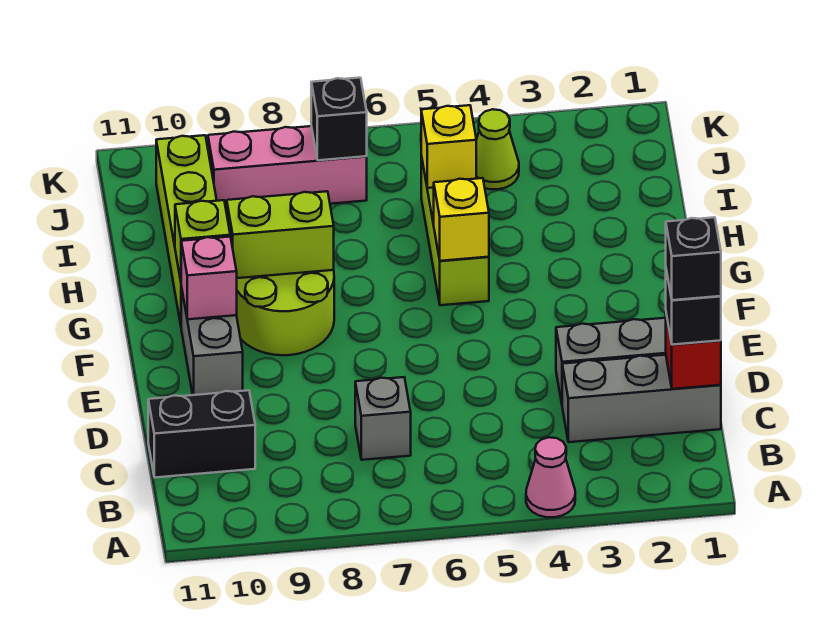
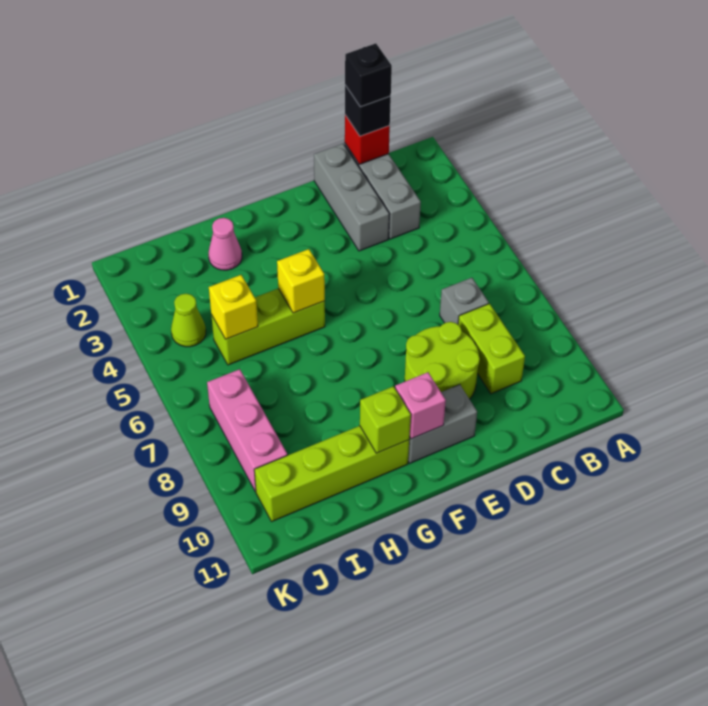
pink cone A4 level 1 -> pink cone H2 level 1
black brick C10:C11 level 1 -> none
lime round brick F8:G9 level 1 -> lime round brick D8:E9 level 1
lime brick G8:G9 level 2 -> lime brick C8:C9 level 1
black brick J7 level 2 -> none

